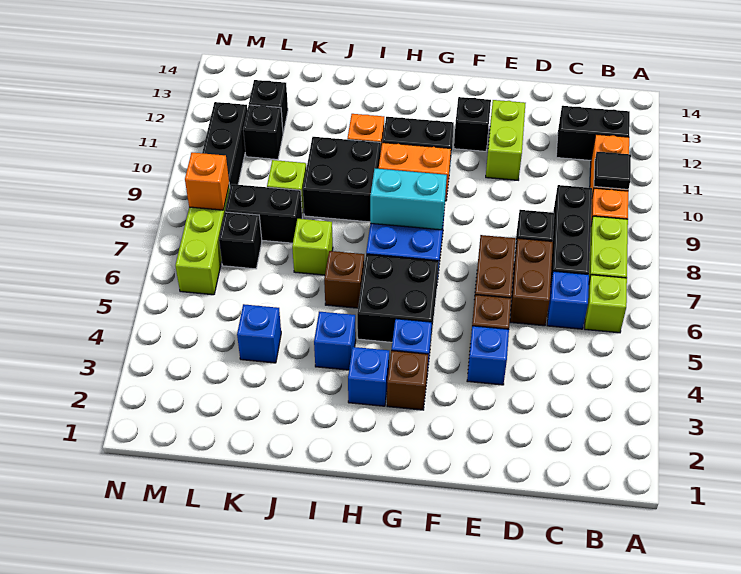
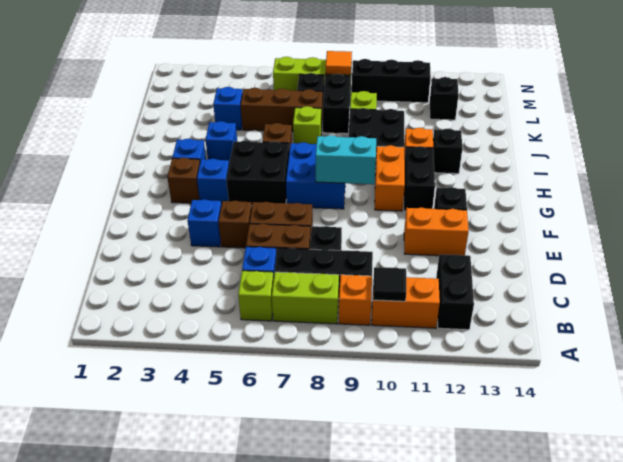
lime brick E11:E12 level 1 -> orange brick E11:E12 level 1
cyan brick G8:H8 level 2 -> cyan brick G8:G9 level 2
none -> brown brick K5:K7 level 1
black brick L11 level 1 -> black brick I12 level 1
orange brick M8 level 2 -> orange tile M8 level 2

